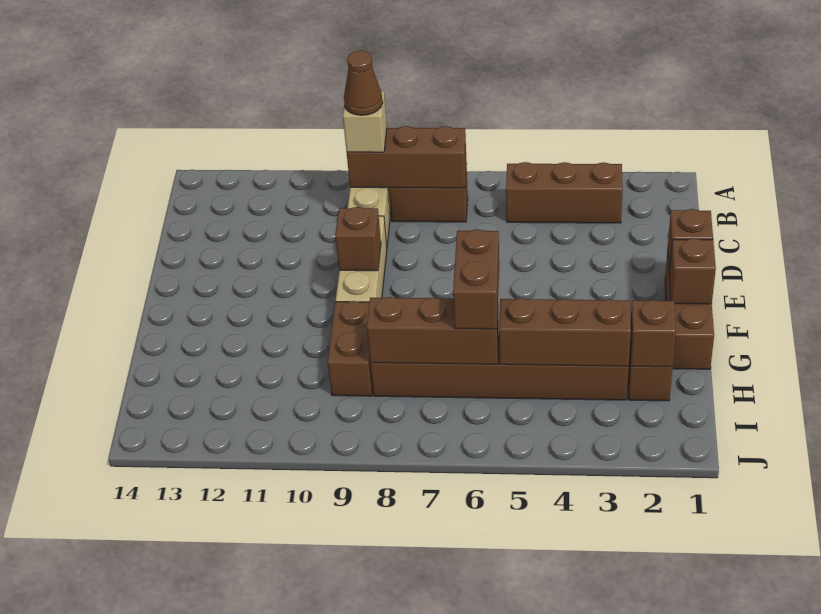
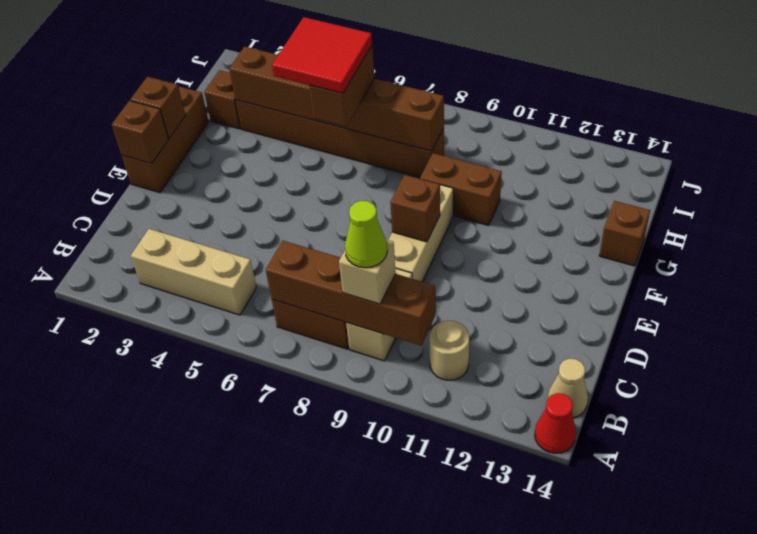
none -> red cone A14 level 1
brown brick B3:B5 level 1 -> tan brick B3:B5 level 1
brown brick B7:B9 level 2 -> brown brick B7:B10 level 2
brown cone B9 level 4 -> lime cone B9 level 4
none -> tan round brick B11 level 1
none -> tan cone B14 level 1
none -> red tile G5:H6 level 4
brown brick G9:H9 level 1 -> brown brick G9:G10 level 1
brown brick H2 level 2 -> brown brick G14 level 1

